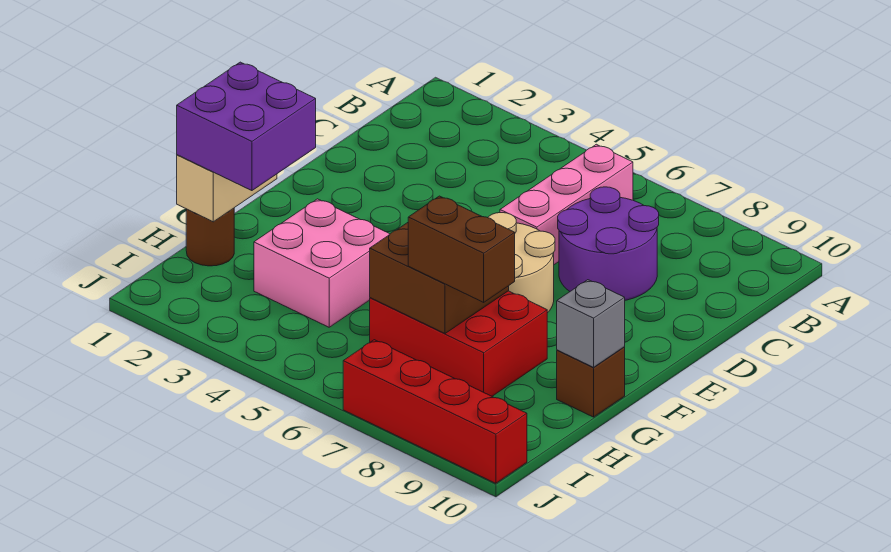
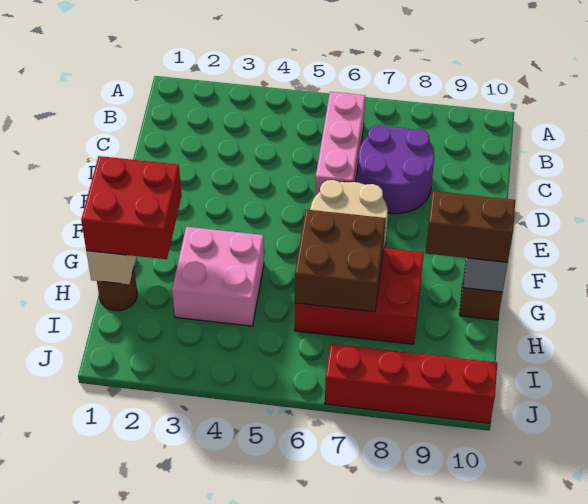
purple brick G1:H2 level 3 -> red brick G1:H2 level 3
brown brick H7:H8 level 3 -> brown brick G9:G10 level 3

